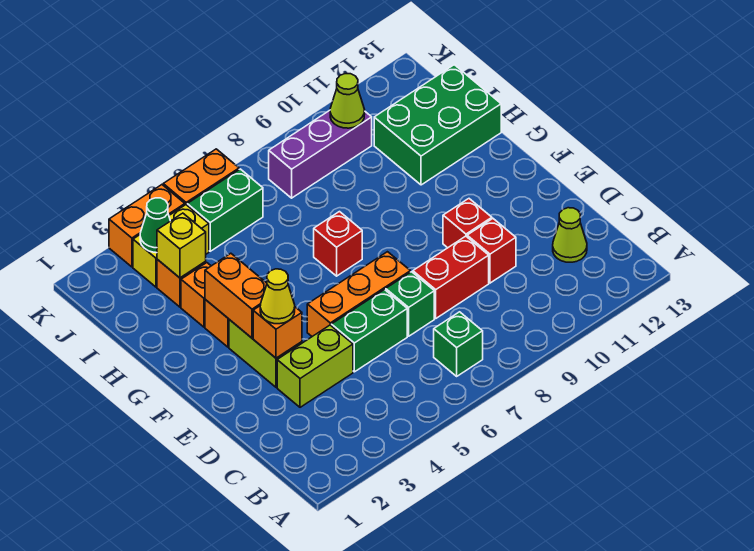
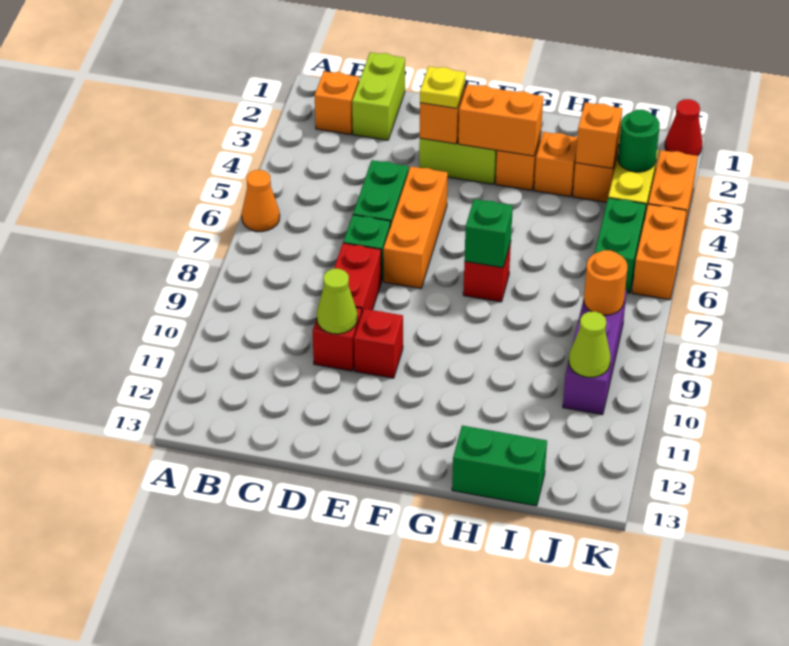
none -> orange cone A6 level 1
none -> orange brick B2 level 1
green brick B7 level 1 -> green brick G7 level 2
lime cone C12 level 1 -> lime cone D10 level 2
lime brick D3:D4 level 1 -> lime brick C1:C2 level 1
yellow cone E3 level 3 -> yellow plate E3 level 3
green brick H11:I13 level 1 -> green brick H13:I13 level 1
yellow brick I3 level 2 -> orange brick I3 level 2
green cone J3 level 2 -> green round brick J3 level 2
none -> orange round brick J8 level 2
none -> red cone K1 level 1

